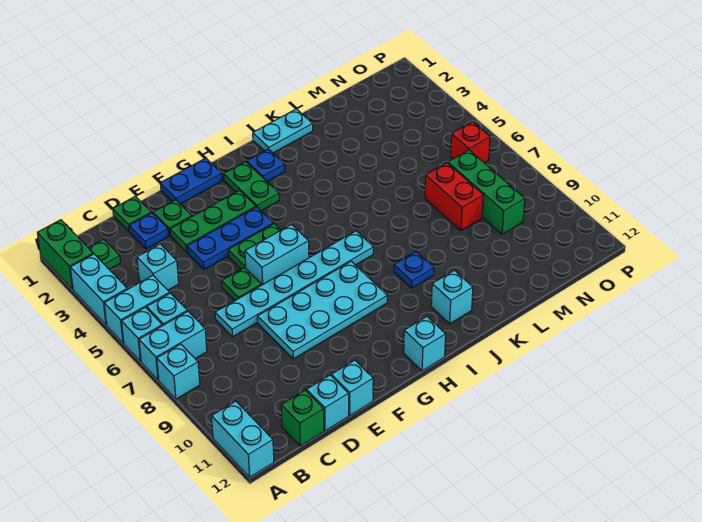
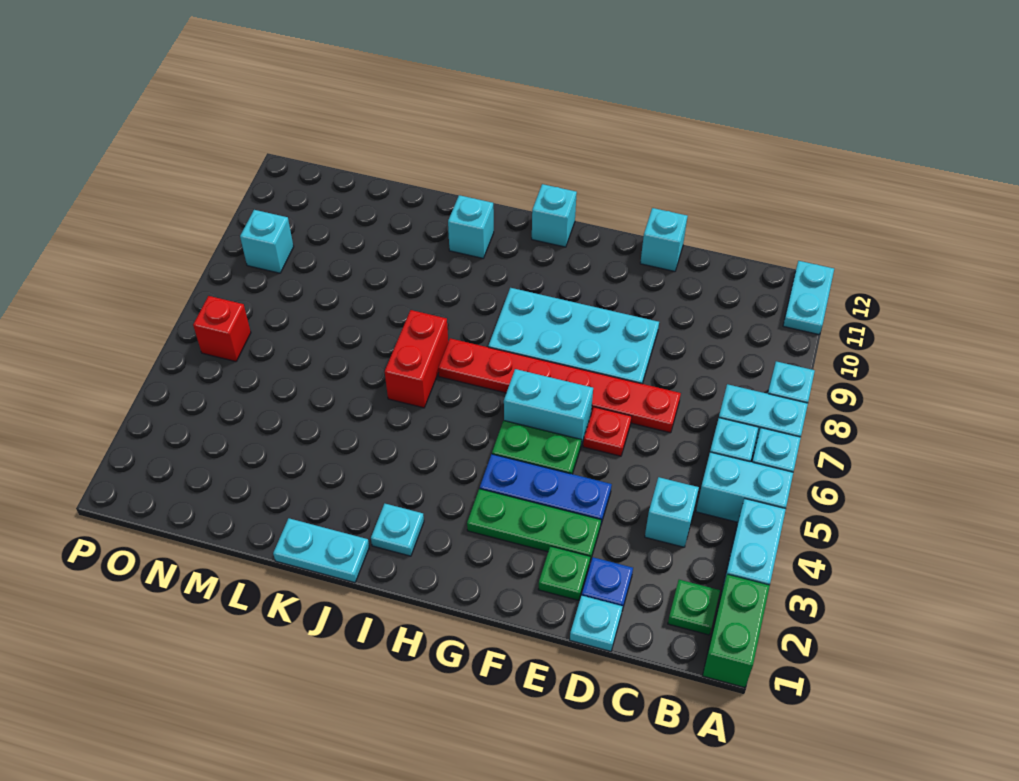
cyan brick A11:A12 level 1 -> cyan plate A11:A12 level 1
green brick C12 level 1 -> none
green plate D1 level 1 -> cyan plate D1 level 1
cyan plate D7:I7 level 1 -> red plate D7:I7 level 1
cyan brick D12 level 1 -> cyan brick O9 level 1
green plate E6 level 1 -> red plate E6 level 1
blue plate F1:G1 level 1 -> none
green plate H2:H3 level 1 -> none
blue plate I2 level 1 -> cyan plate I2 level 1
blue plate J9 level 1 -> none
red brick M7:M8 level 1 -> red brick J6:J7 level 1
green brick N7:N9 level 1 -> none

